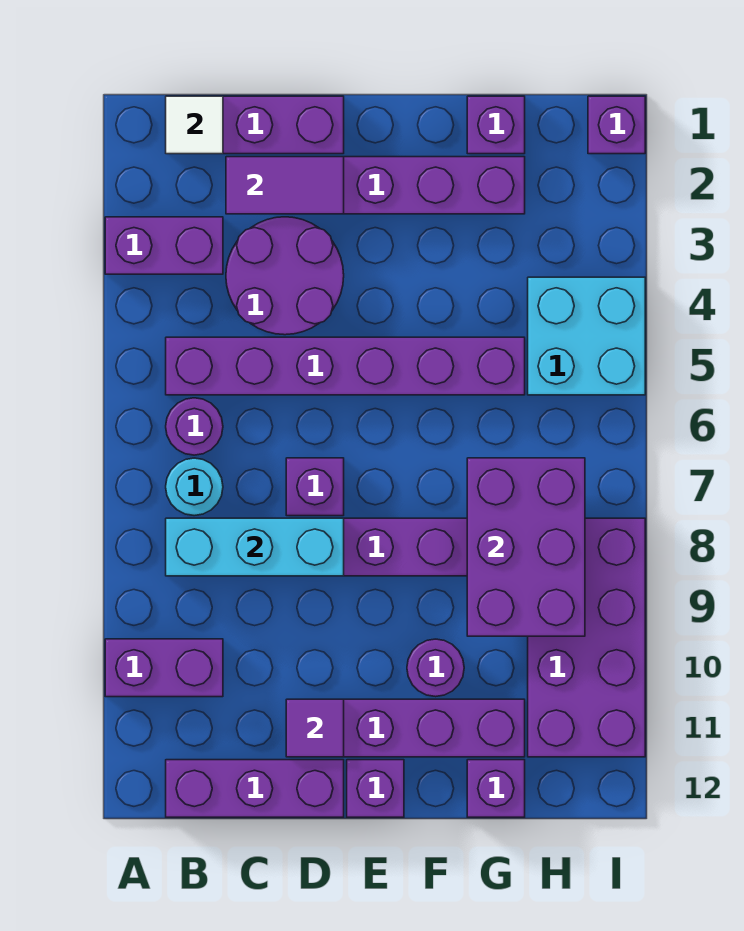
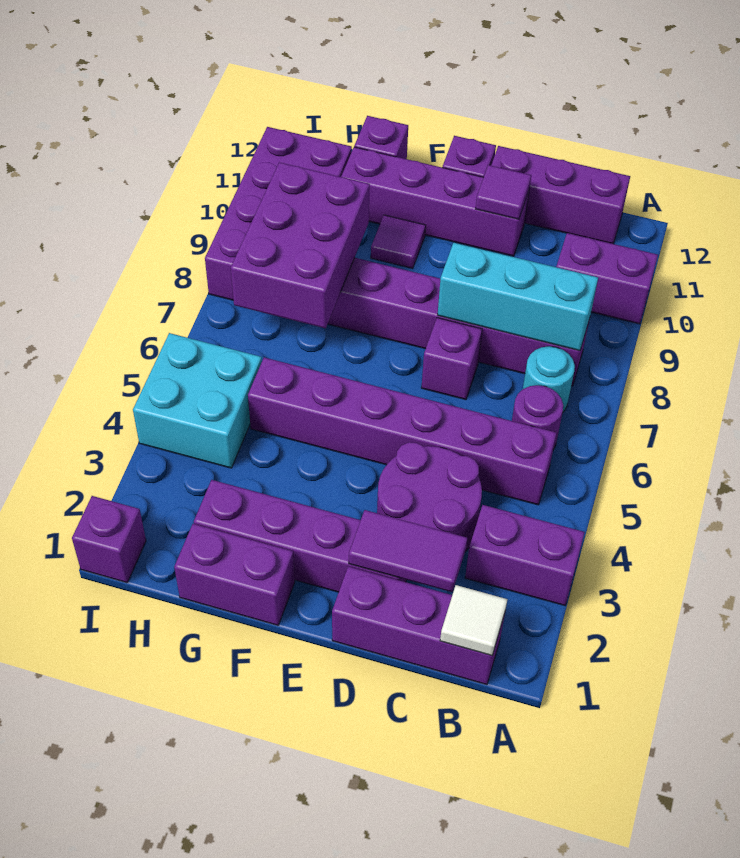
purple round brick F10 level 1 -> purple tile F10 level 1
purple brick G1 level 1 -> purple brick F1:G1 level 1

